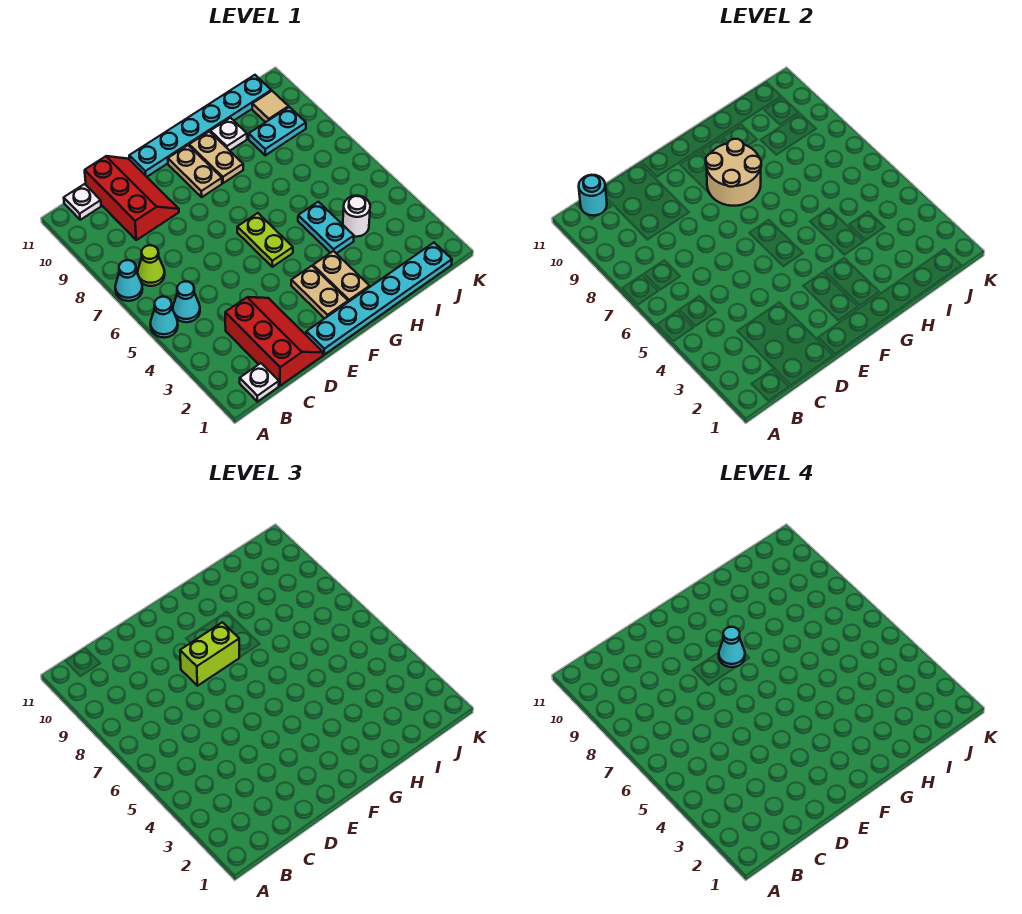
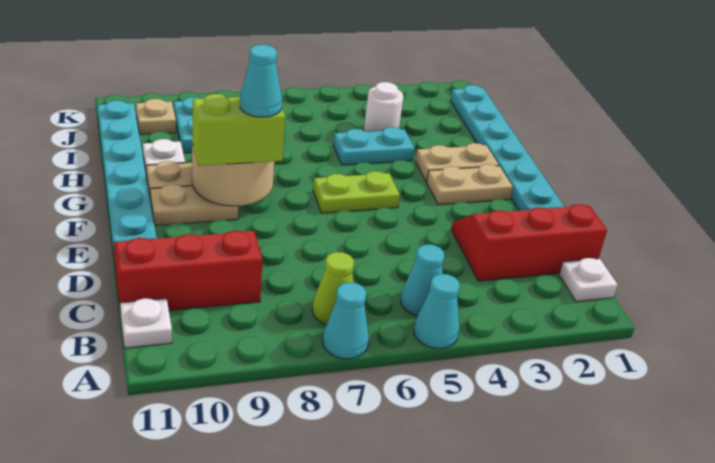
cyan round brick B11 level 2 -> none
lime brick E8:F8 level 3 -> lime brick F8:F9 level 3
tan tile J10 level 1 -> tan plate J10 level 1

